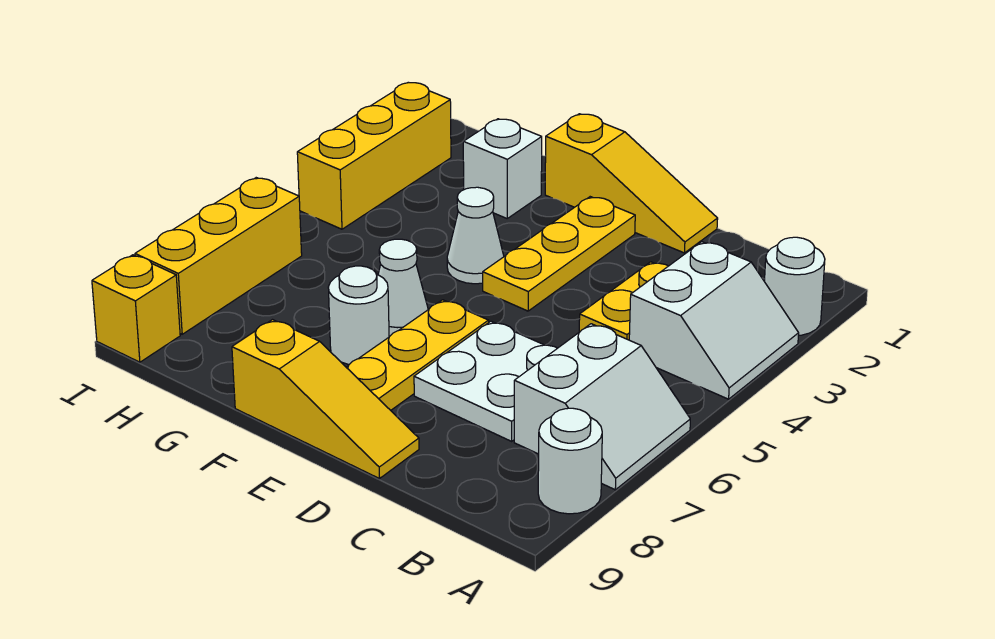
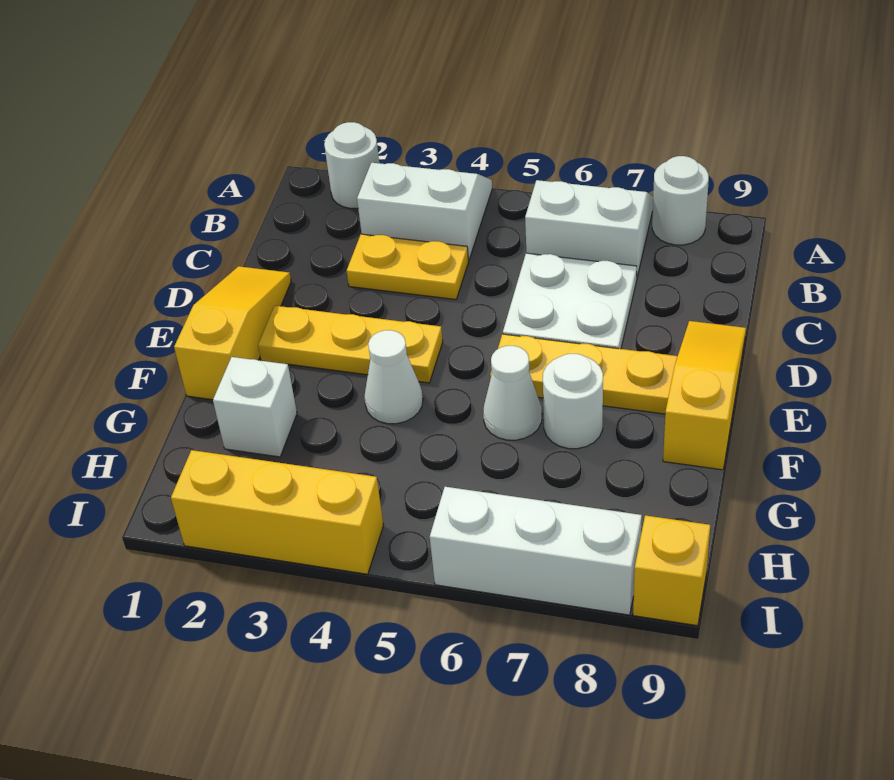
yellow brick I6:I8 level 1 -> white brick I6:I8 level 1

